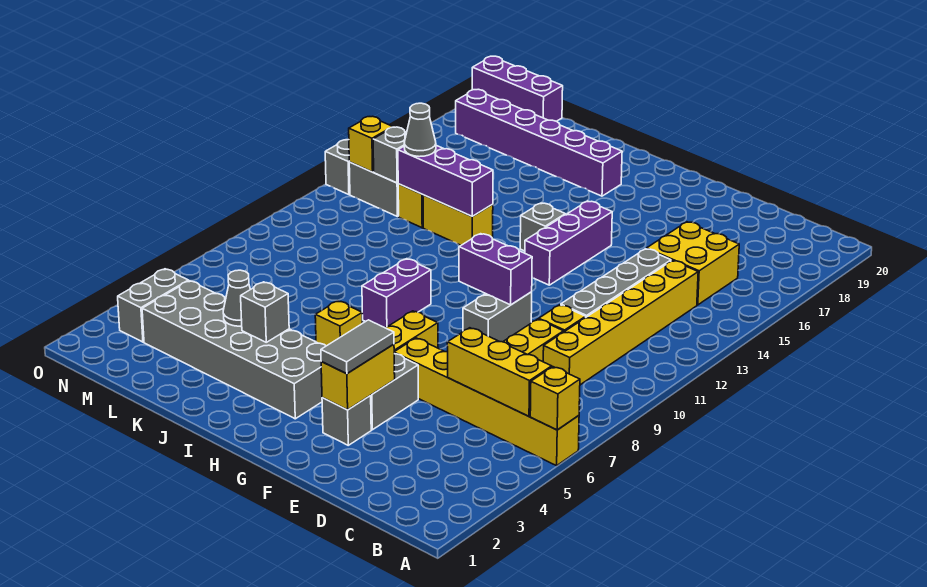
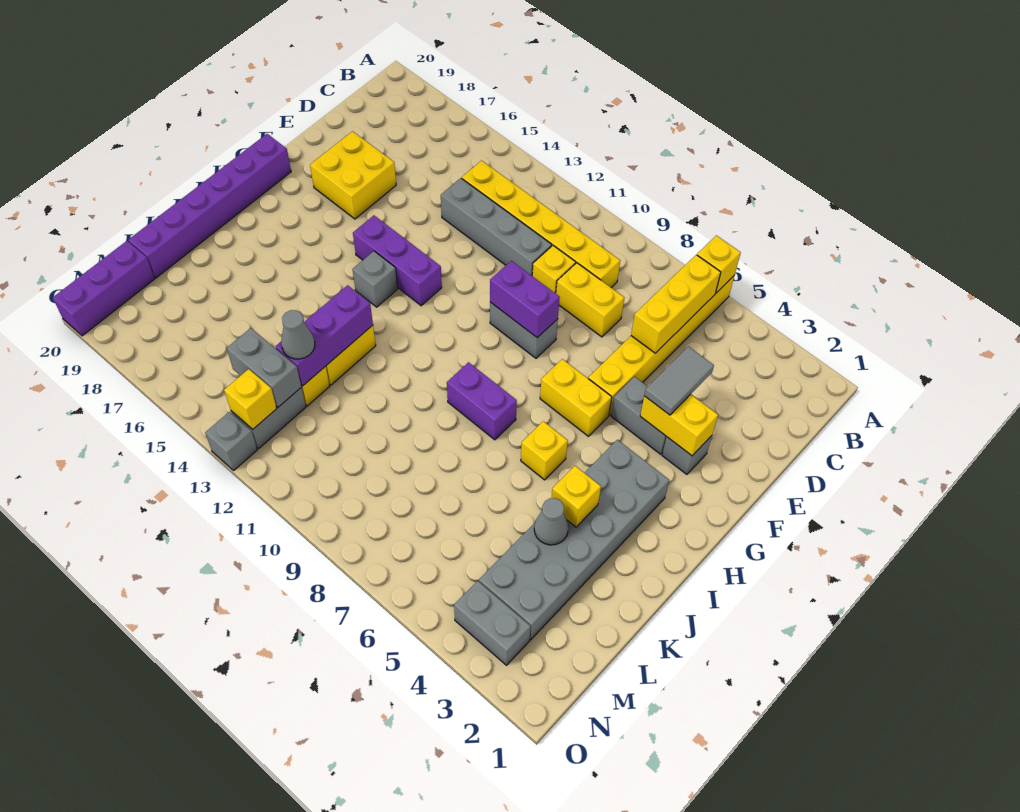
yellow brick C15:D16 level 1 -> yellow brick E17:F18 level 1
grey tile F3:F4 level 3 -> grey tile E4:F4 level 3
purple brick F10:G10 level 2 -> purple brick F9:F10 level 2
purple brick I18:N18 level 1 -> purple brick G20:L20 level 1
grey brick J4 level 2 -> yellow brick J4 level 2
grey brick M13 level 2 -> grey brick M13:M14 level 2

